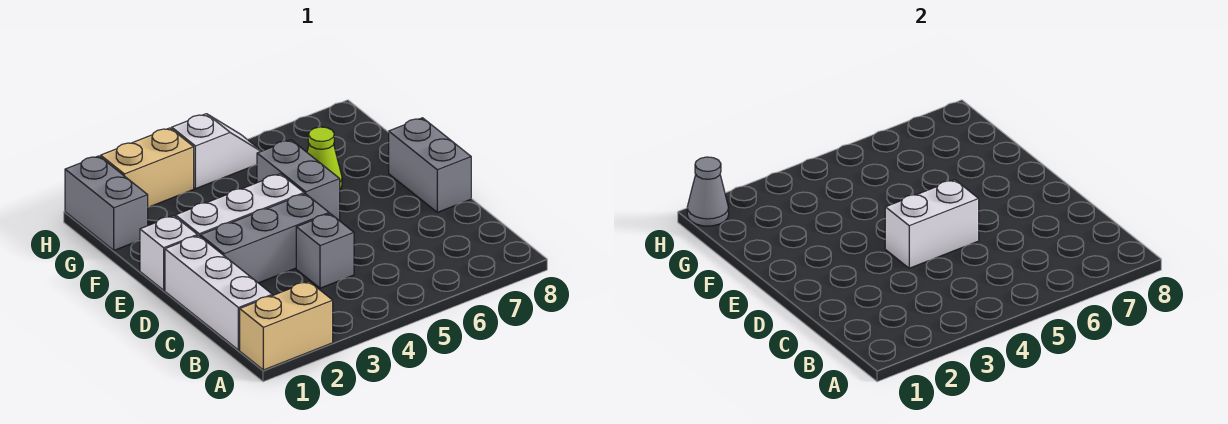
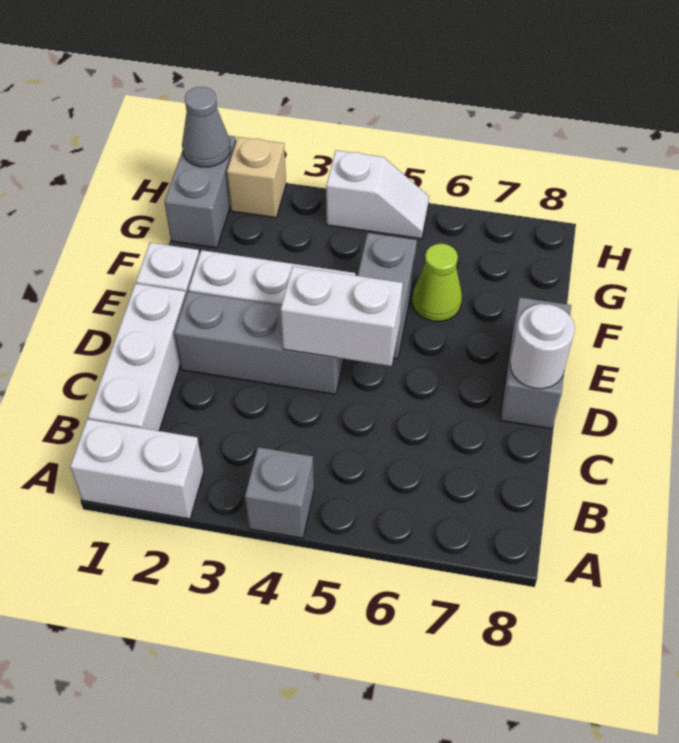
tan brick A1:A2 level 1 -> white brick A1:A2 level 1
grey brick C4 level 1 -> grey brick A4 level 1
none -> white round brick D8 level 2
tan brick H2:H3 level 1 -> tan brick H2 level 1

